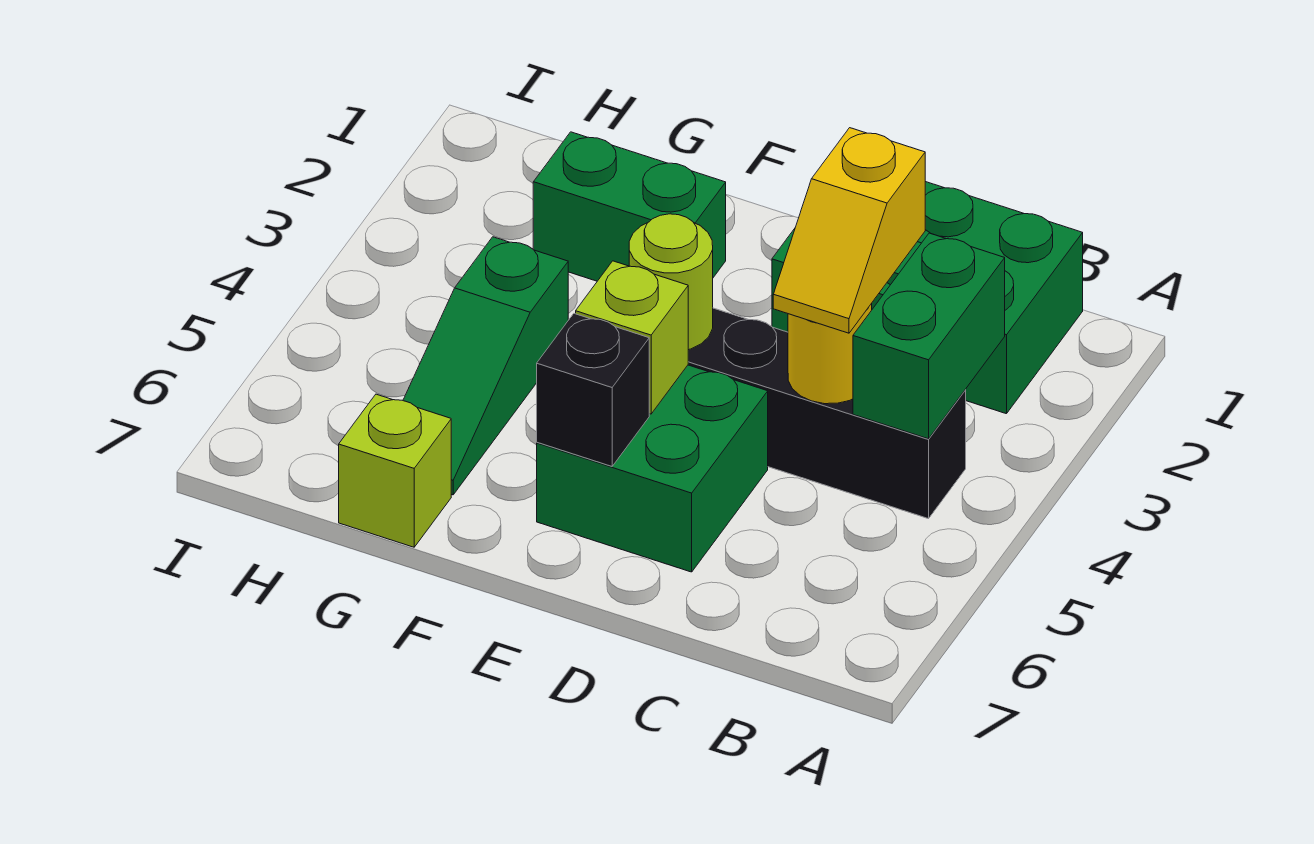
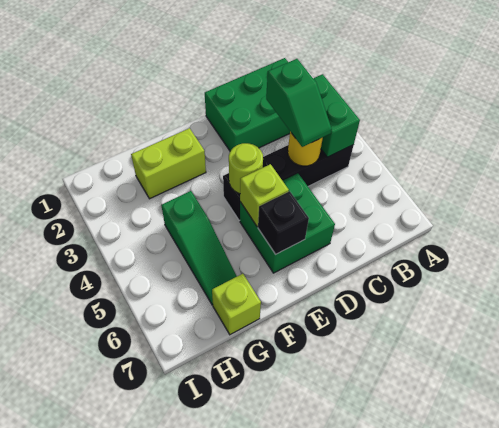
yellow slope C3:C4 level 3 top 3 -> green slope C3:C4 level 3 top 3
green brick F2:G2 level 1 -> lime brick F2:G2 level 1

